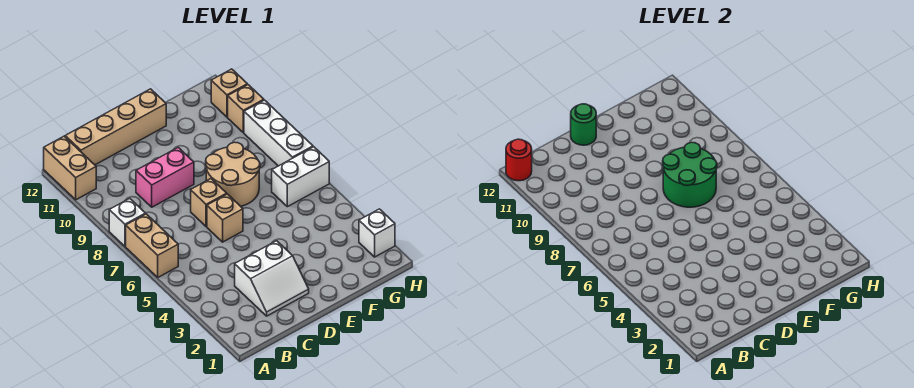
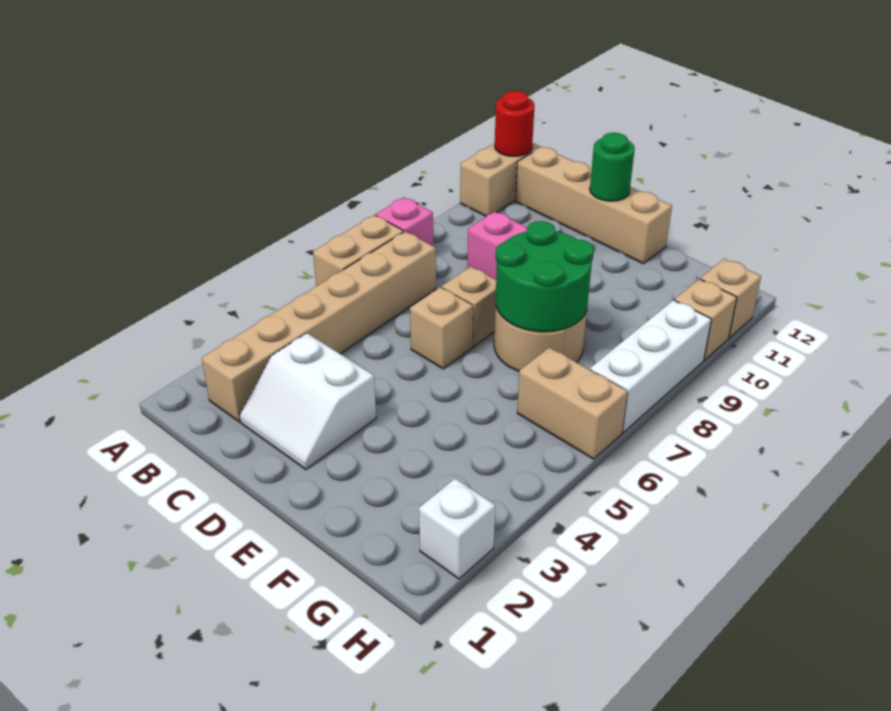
white brick A8 level 1 -> pink brick A8 level 1
none -> tan brick B2:B7 level 1
white brick G6:H6 level 1 -> tan brick G6:H6 level 1

